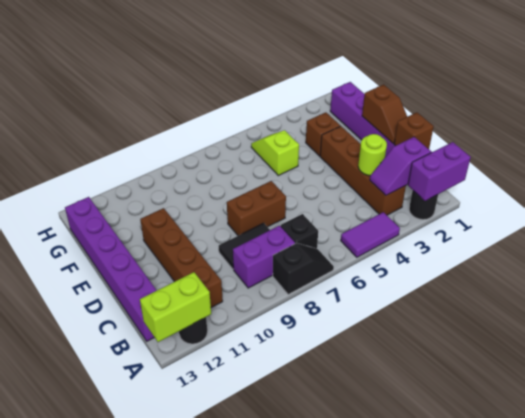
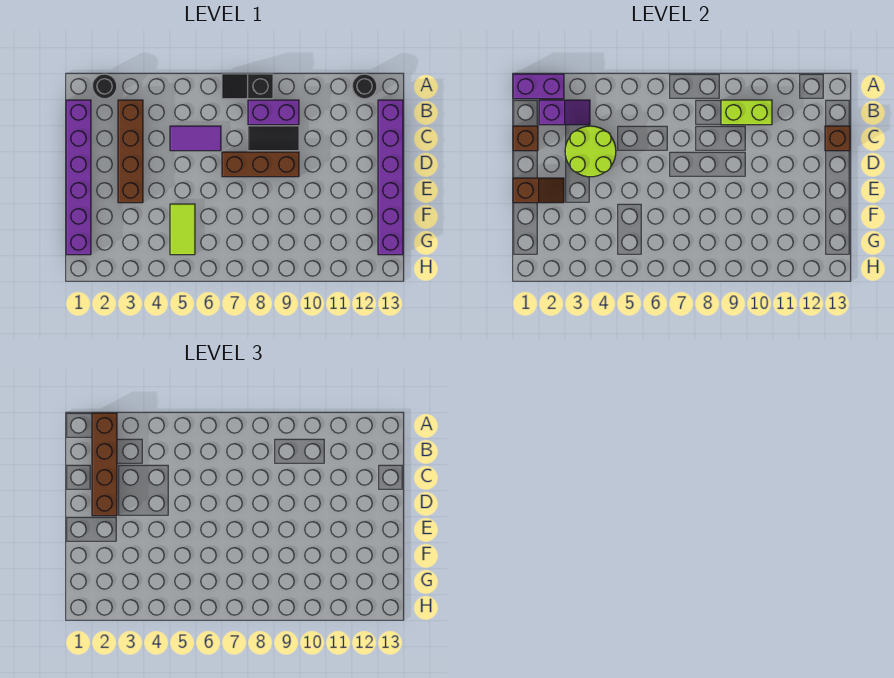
purple tile A4:A5 level 1 -> purple tile C5:C6 level 1
lime brick A12:A13 level 2 -> lime brick B9:B10 level 2
black brick B7 level 1 -> none
brown brick B11:E11 level 1 -> brown brick A2:D2 level 3
lime round brick C3 level 2 -> lime round brick C3:D4 level 2
brown slope D1:E1 level 2 top E -> brown slope E1:E2 level 2 top 1
brown brick D7:D8 level 1 -> brown brick D7:D9 level 1
brown brick F3 level 1 -> brown brick C13 level 2
lime slope F5:G5 level 1 top F -> lime tile F5:G5 level 1

